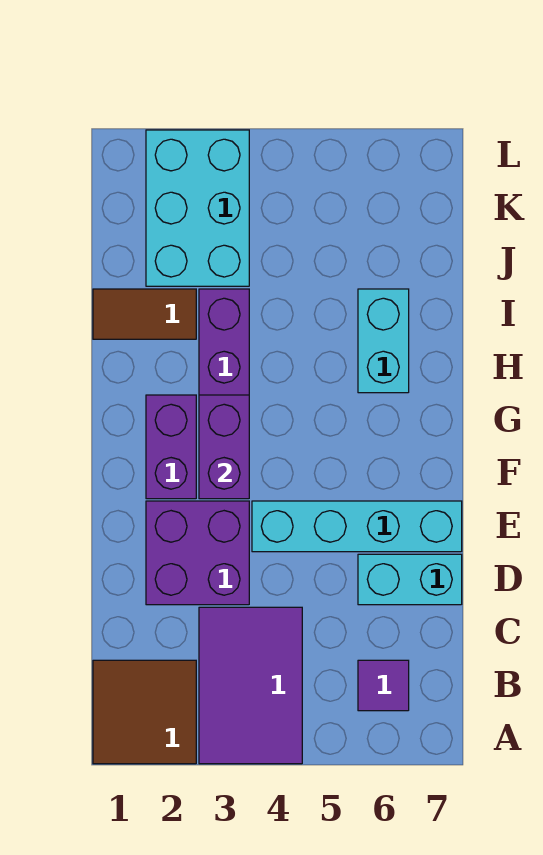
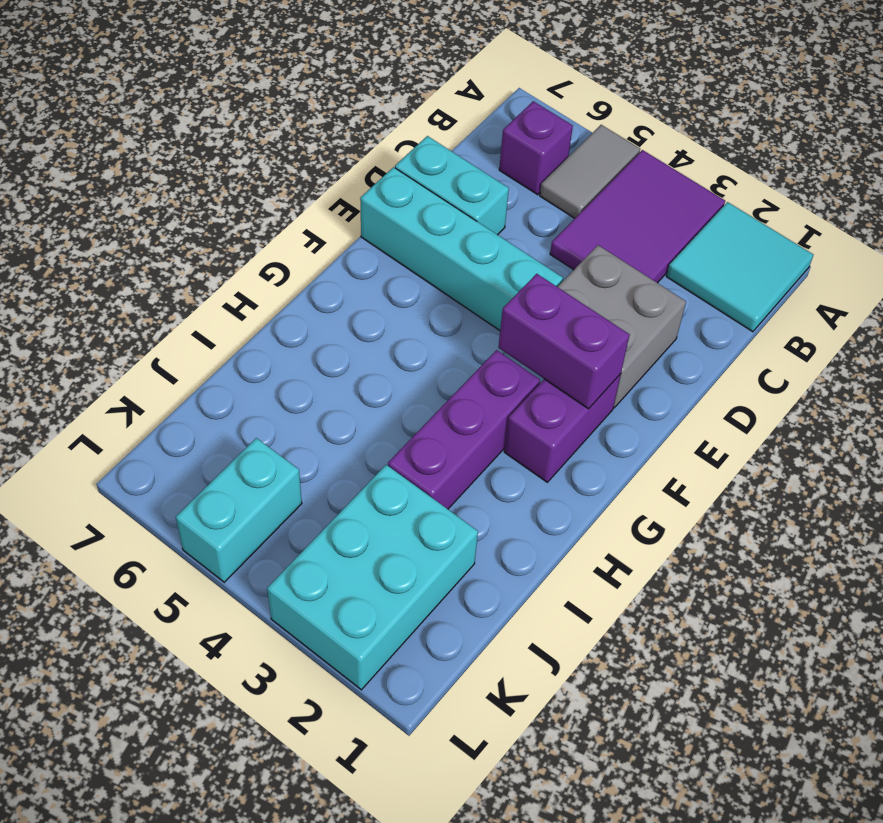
brown tile A1:B2 level 1 -> cyan tile A1:B2 level 1
none -> grey tile A5:B5 level 1
purple tile B6 level 1 -> purple brick B6 level 1
purple brick D2:E3 level 1 -> grey brick D2:E3 level 1
purple brick F3:G3 level 2 -> purple brick F2:F3 level 2
cyan brick H6:I6 level 1 -> cyan brick K5:L5 level 1
brown tile I1:I2 level 1 -> none

